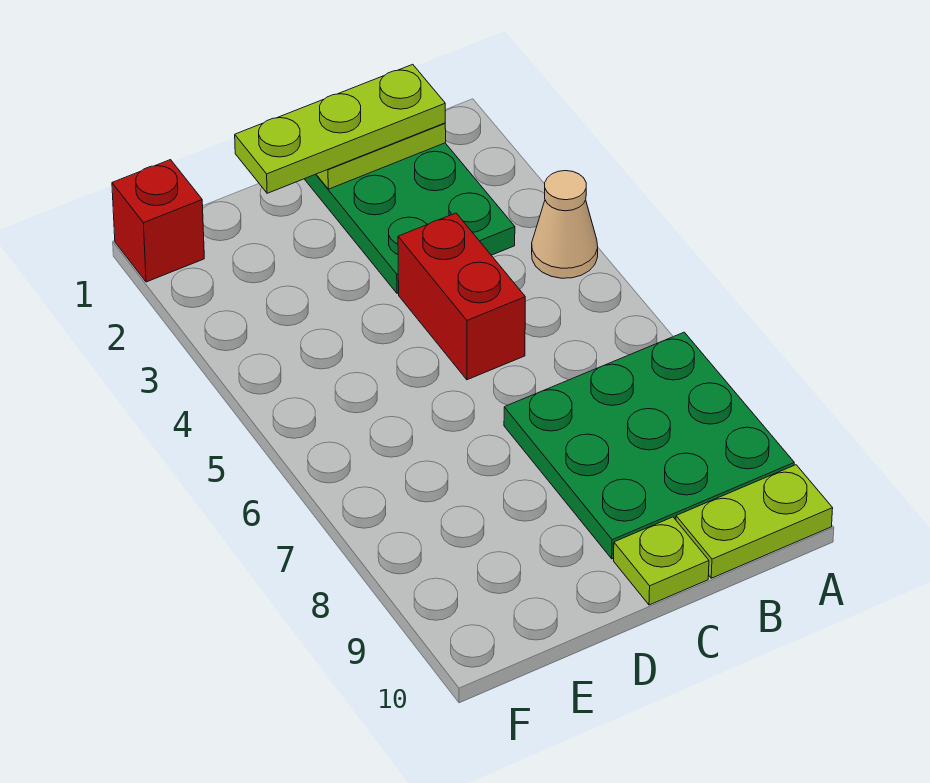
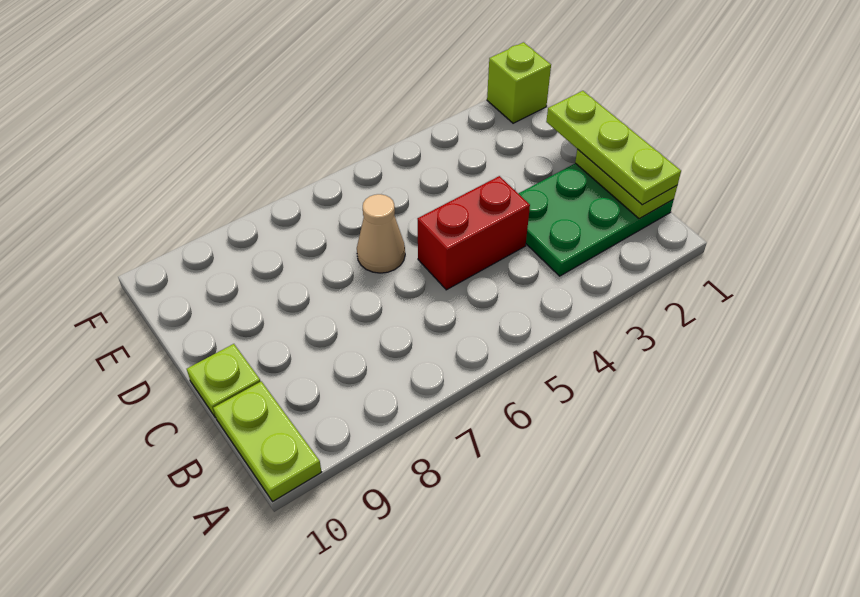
tan cone A4 level 1 -> tan cone D6 level 1
green plate A7:C9 level 1 -> none
red brick F1 level 1 -> lime brick F1 level 1

